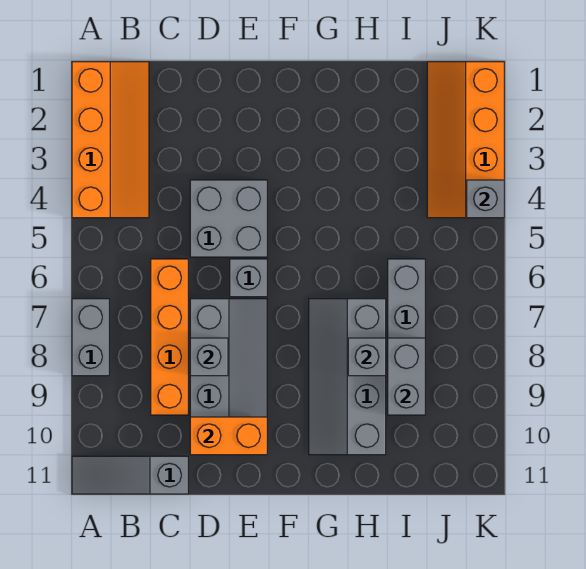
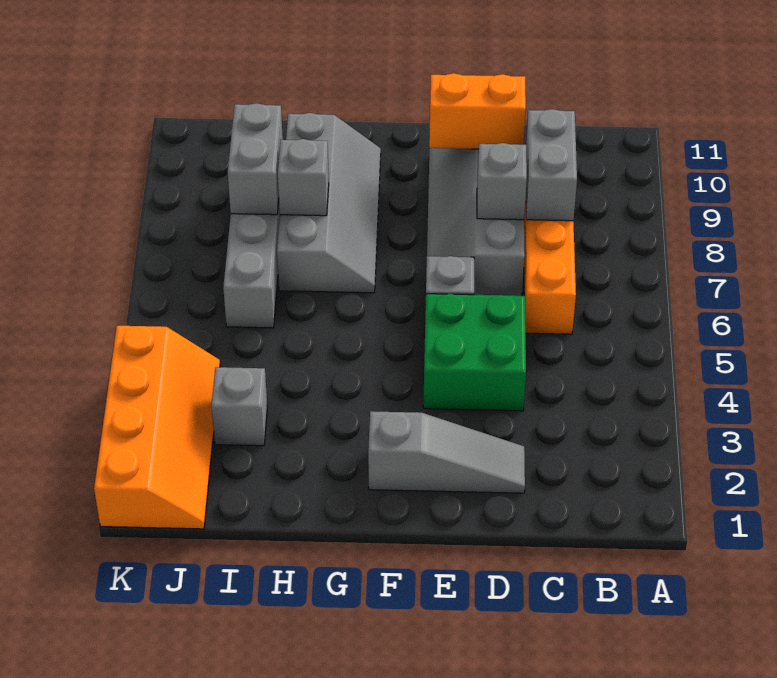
orange slope A1:B4 level 1 top A -> none
grey brick A7:A8 level 1 -> grey brick C8:C9 level 2
grey slope A11:C11 level 1 top C -> grey slope D2:F2 level 1 top F
grey brick D4:E5 level 1 -> green brick D4:E5 level 1
grey brick K4 level 2 -> grey brick I3 level 1

